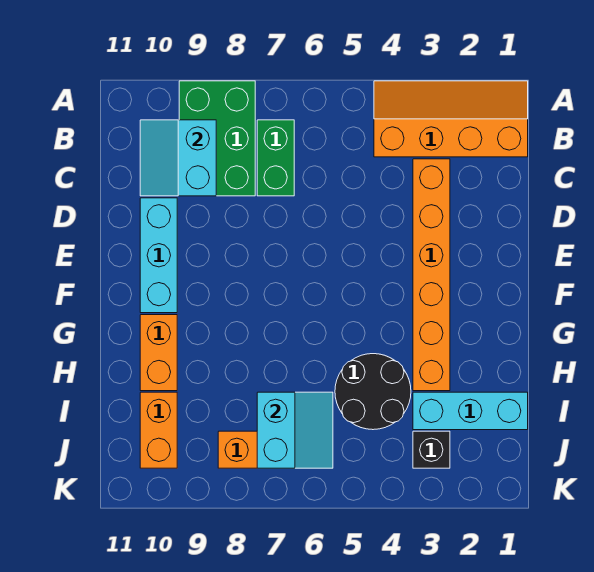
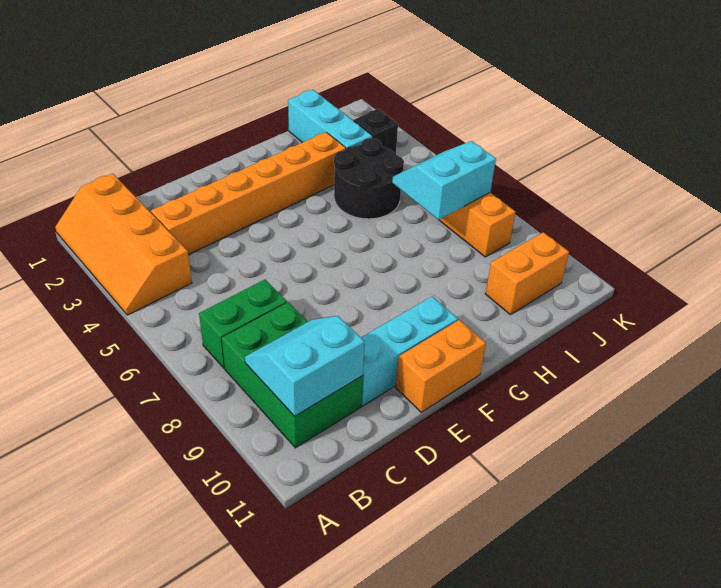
green brick A8:C9 level 1 -> green brick B8:C10 level 1
cyan slope B9:C10 level 2 top 9 -> cyan slope B9:C10 level 2 top 10
orange brick G10:H10 level 1 -> orange brick E11:F11 level 1

